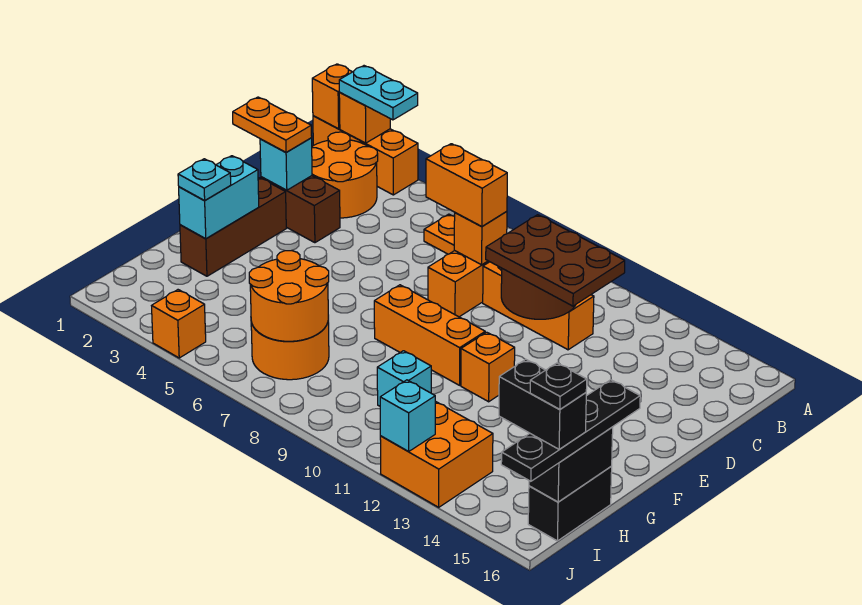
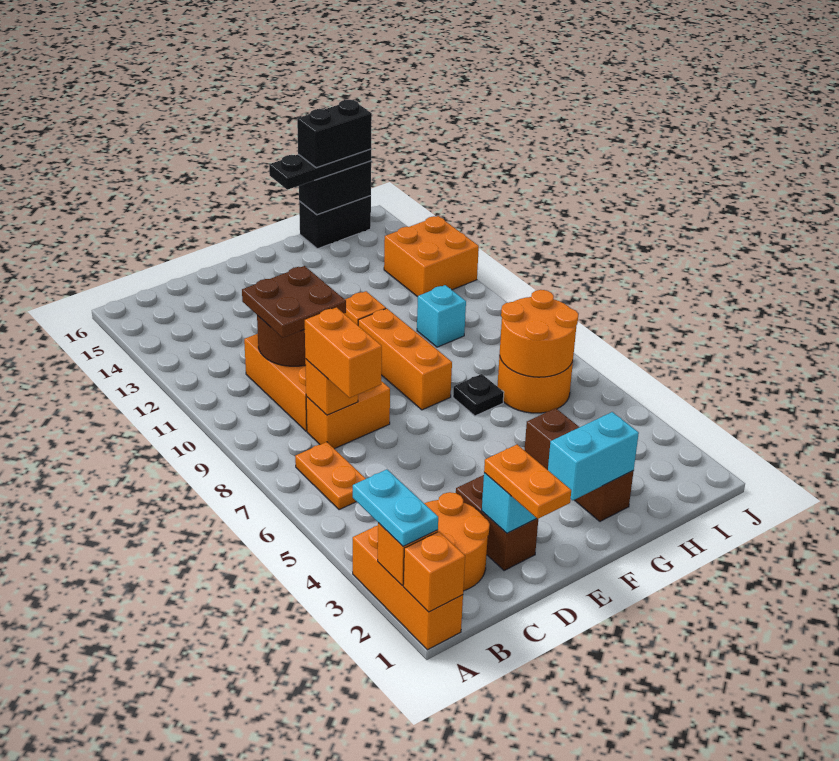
brown plate C10:D12 level 3 -> brown plate C10:D11 level 3
brown brick E2:G2 level 1 -> brown brick G2:G4 level 1
cyan plate G2 level 3 -> none
black plate G16:J16 level 3 -> black plate G16:I16 level 3
black brick I15:I16 level 4 -> black brick H16:I16 level 4
black plate I16 level 5 -> black plate G7 level 1
orange brick J4 level 1 -> none
cyan brick J12 level 2 -> none

